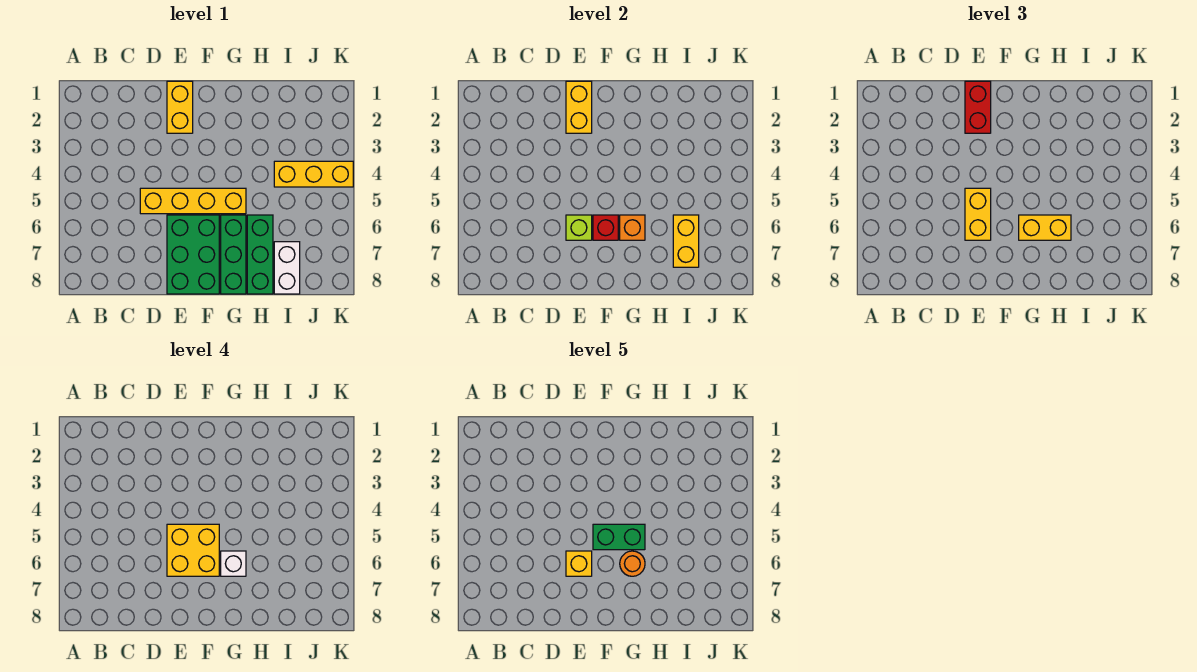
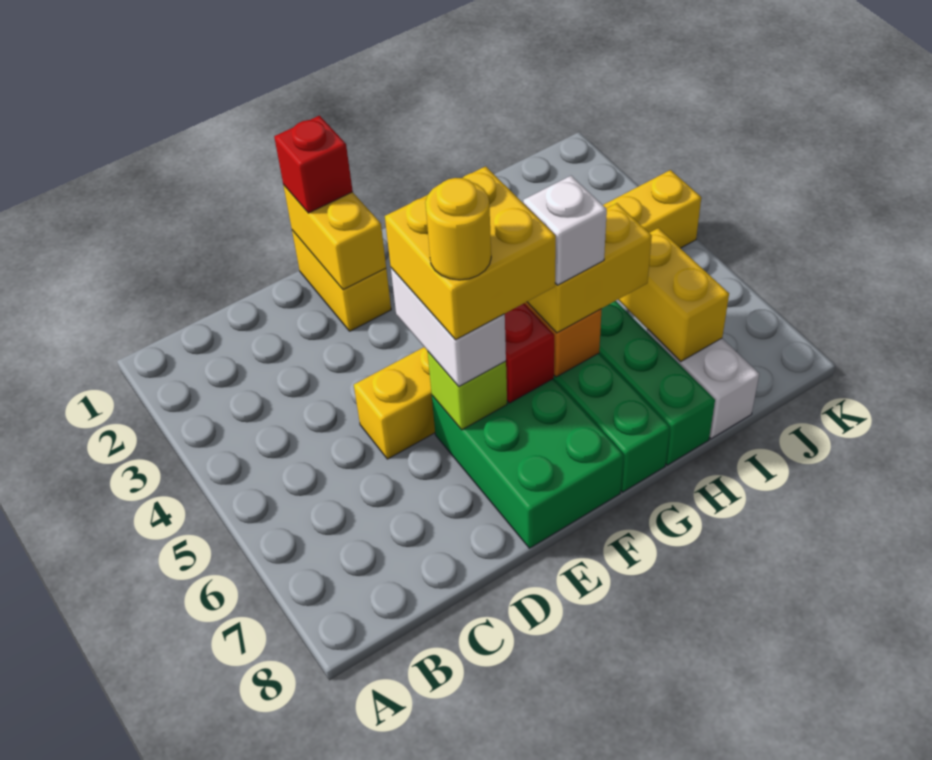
red brick E1:E2 level 3 -> red brick E1 level 3
yellow brick E5:E6 level 3 -> white brick E5:E6 level 3
yellow brick E6 level 5 -> yellow round brick E6 level 5
green brick F5:G5 level 5 -> none
orange round brick G6 level 5 -> none

